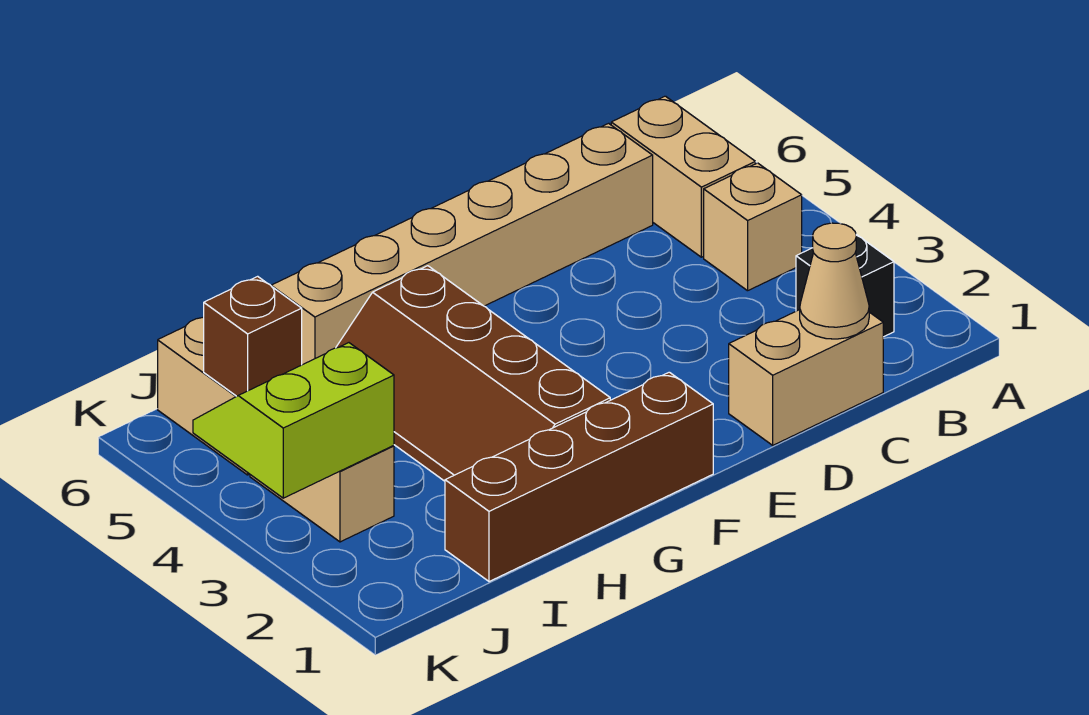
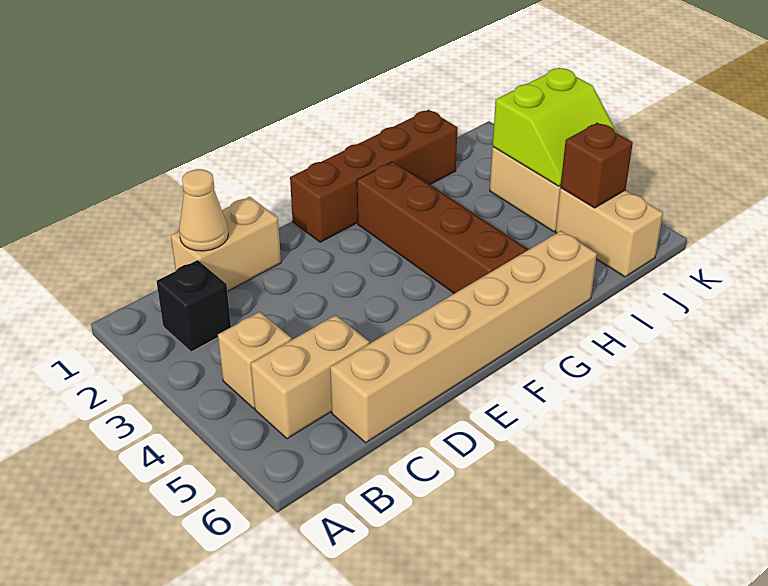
tan brick B5:B6 level 1 -> tan brick B5:C5 level 1

